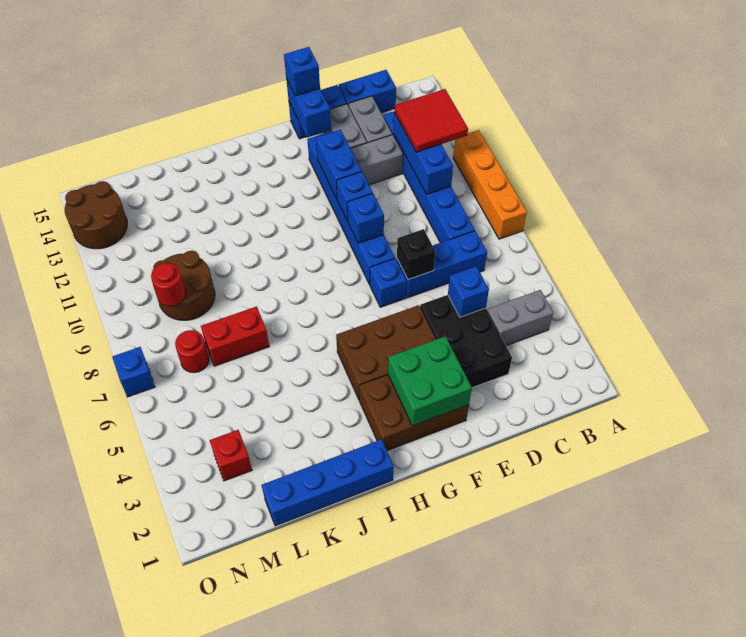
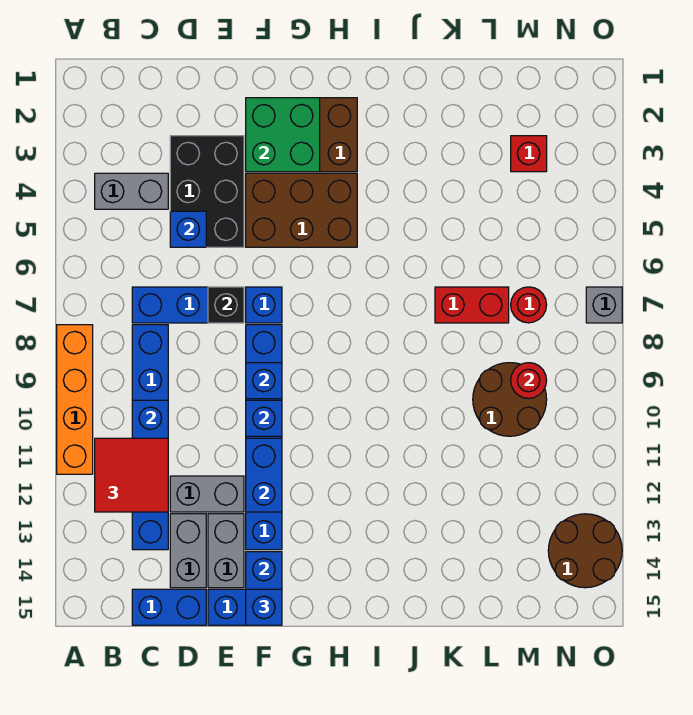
blue brick I1:L1 level 1 -> none
blue brick O7 level 1 -> grey brick O7 level 1

